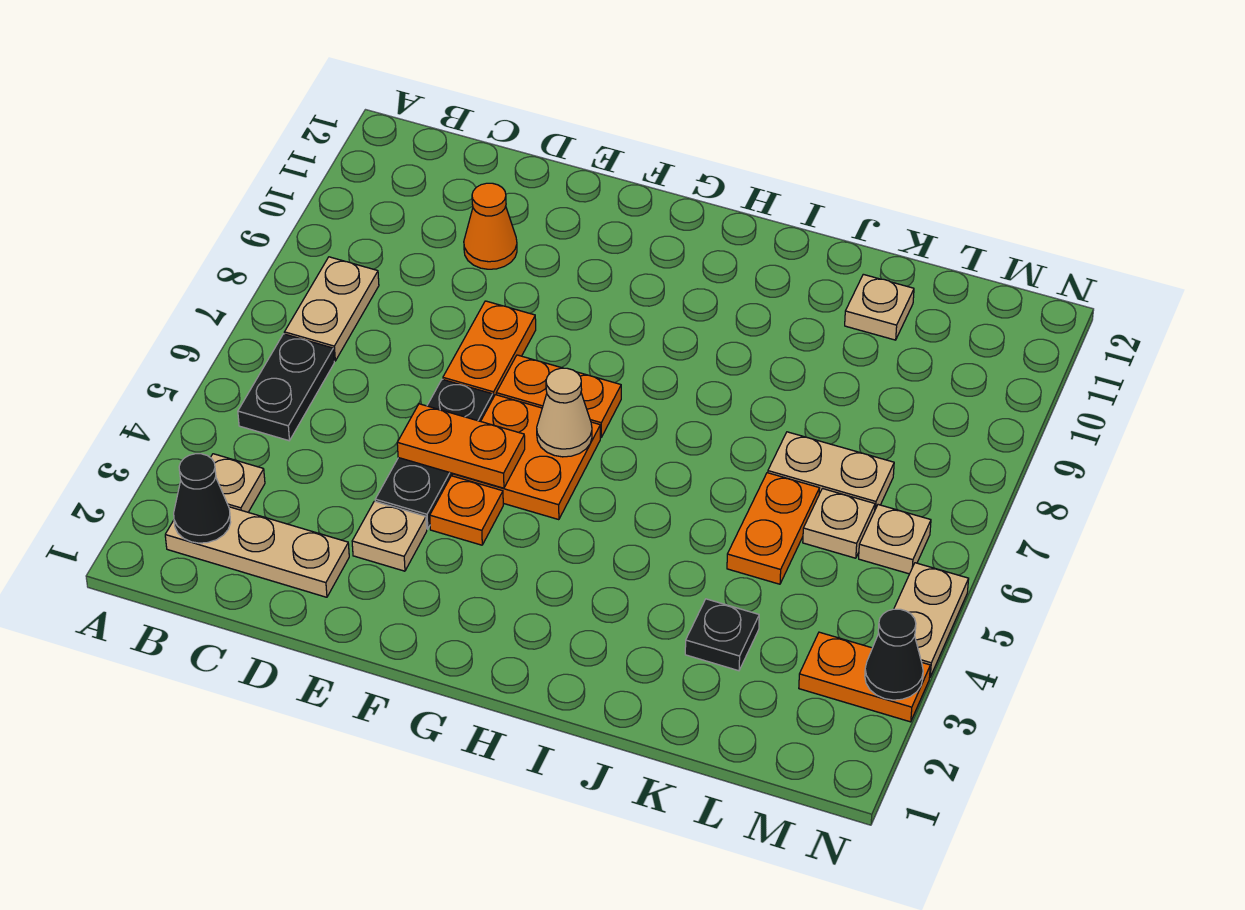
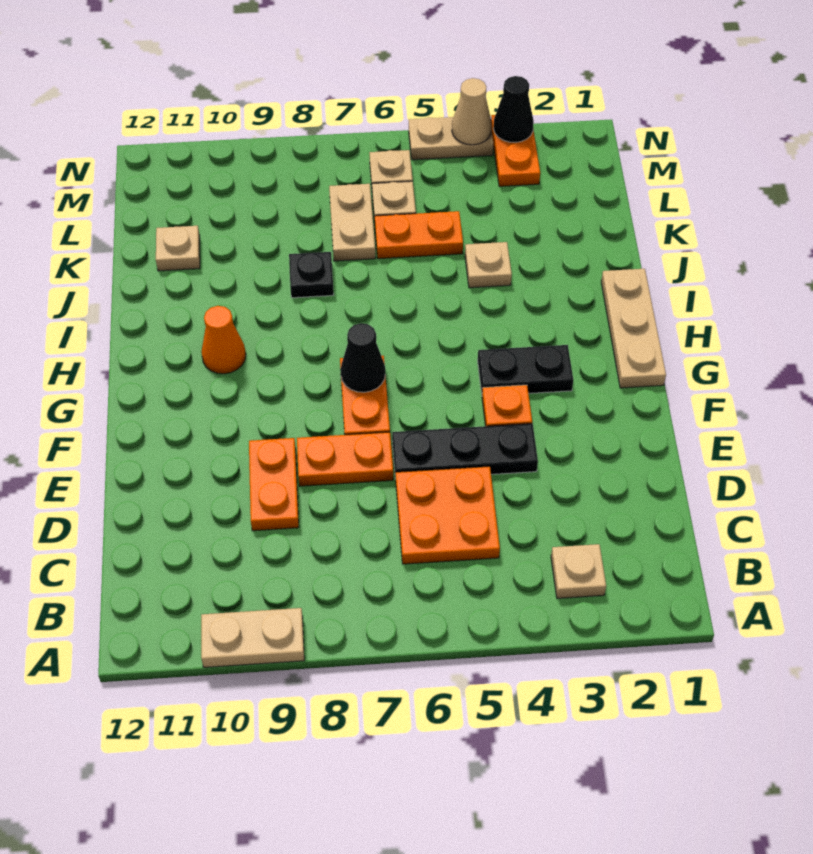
tan plate B2:D2 level 1 -> tan plate G1:I1 level 1
black cone B2 level 2 -> black cone G7 level 2
black plate B5:B6 level 1 -> black plate G3:G4 level 1
tan plate B7:B8 level 1 -> tan plate A9:A10 level 1
orange cone D10 level 1 -> orange cone H10 level 1
tan plate E3 level 1 -> tan plate J4 level 1
orange plate E5:F5 level 2 -> orange plate D9:E9 level 1
orange plate F5:G6 level 1 -> orange plate C5:D6 level 1
tan cone G6 level 2 -> tan cone N4 level 2
black plate K3 level 1 -> black plate J8 level 1

